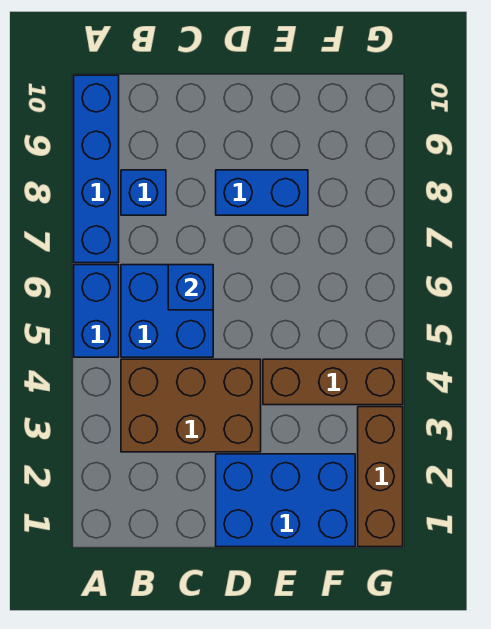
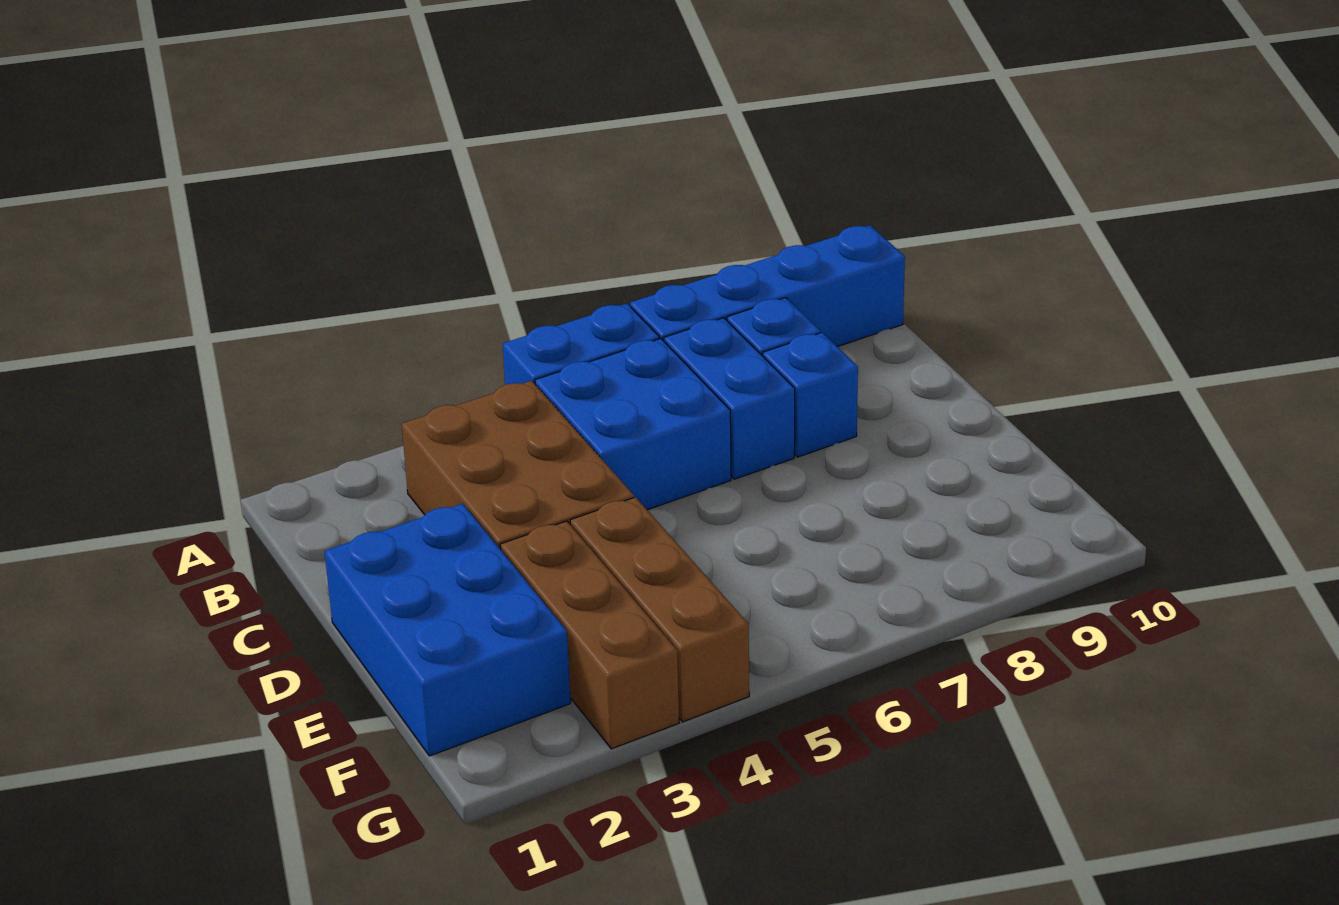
blue brick C6 level 2 -> blue brick C8 level 1
blue brick D8:E8 level 1 -> blue brick B7:C7 level 1
brown brick G1:G3 level 1 -> brown brick E3:G3 level 1

